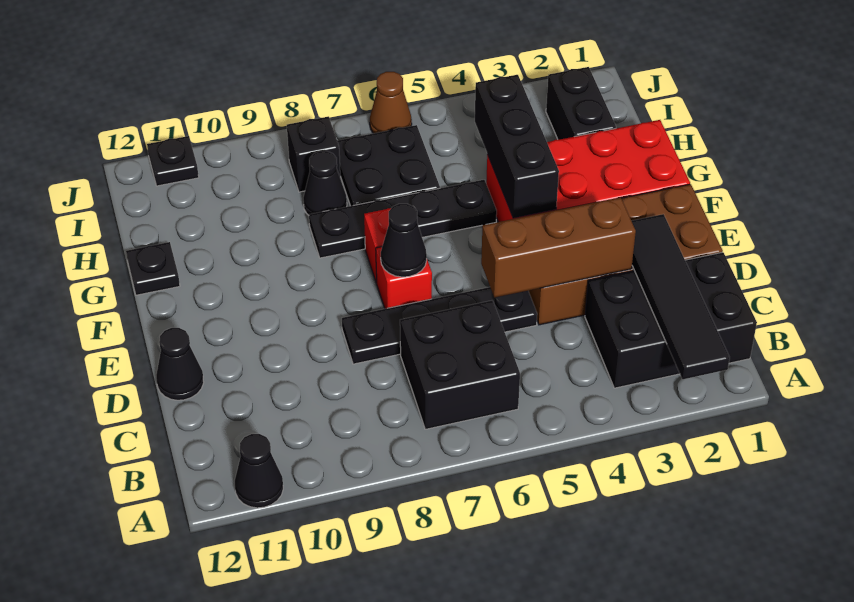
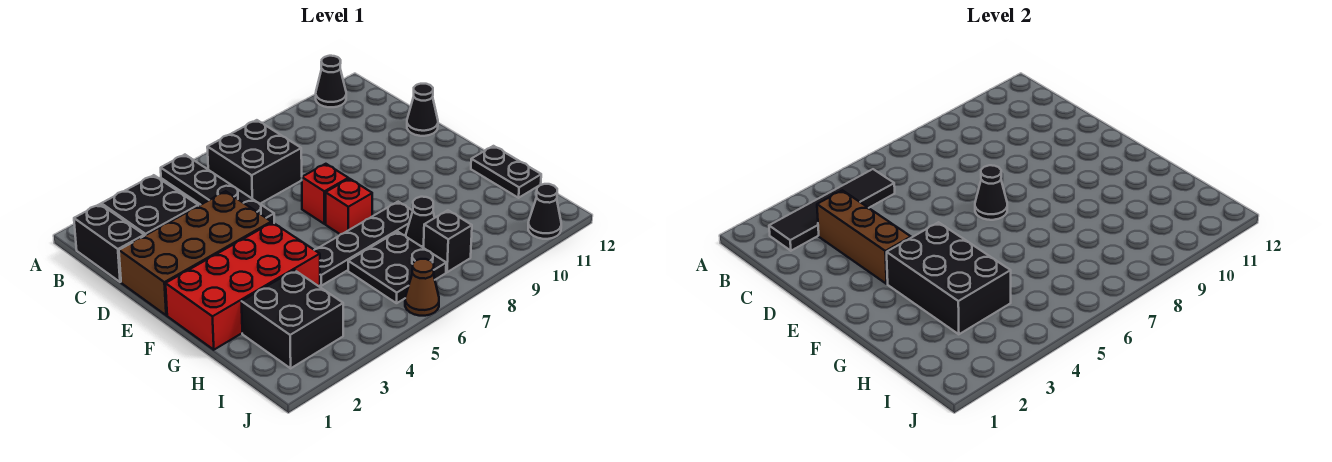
black tile A2:D2 level 2 -> black tile B2:B5 level 2
brown brick D3:D5 level 2 -> brown brick C3:E3 level 2
black plate D5:D8 level 1 -> black plate A5:D5 level 1
black brick F4:H4 level 2 -> black brick F3:H4 level 2
black plate G12 level 1 -> black plate G12:H12 level 1
black brick H2:I2 level 1 -> black brick H2:I3 level 1
black plate J11 level 1 -> black cone J11 level 1

